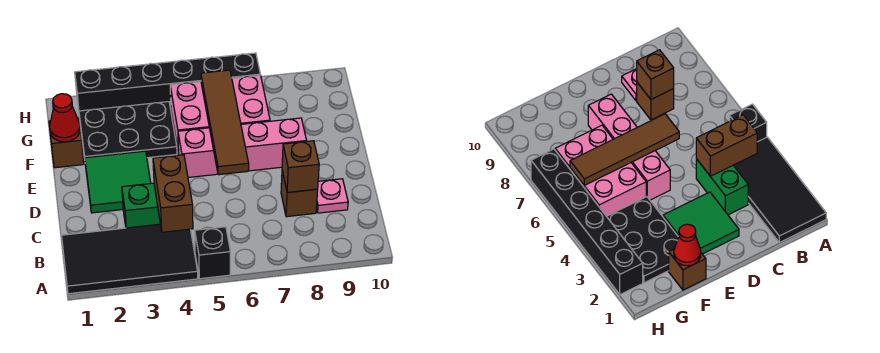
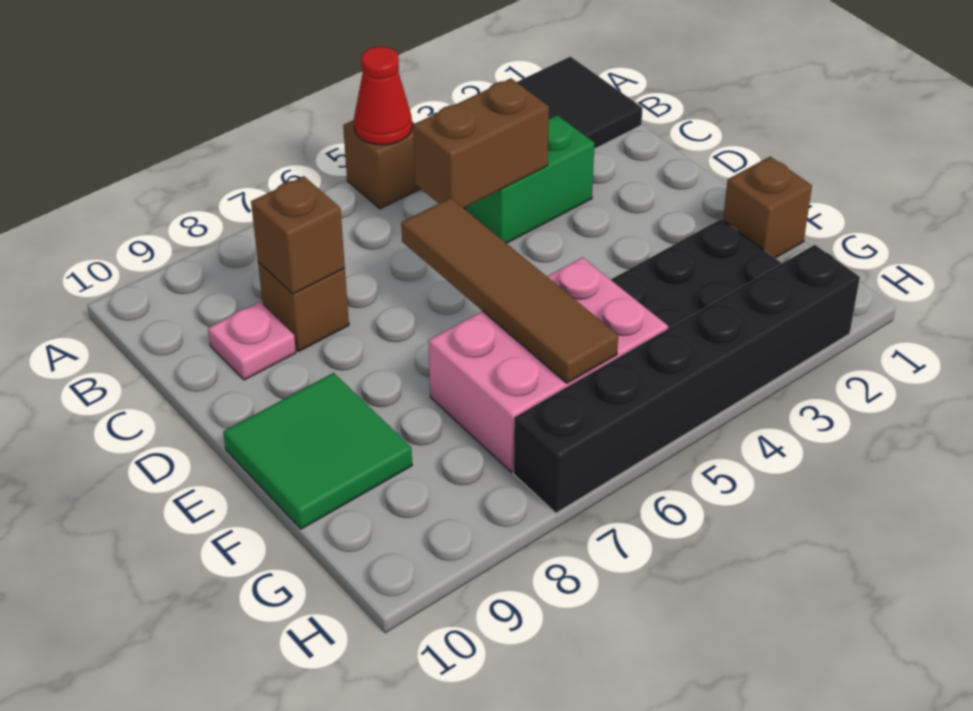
black brick A5 level 1 -> brown brick A5 level 1
brown brick B4:C4 level 2 -> brown brick C4:C5 level 2
green tile D2:E3 level 1 -> green tile E9:F10 level 1
pink brick E5:E8 level 1 -> none
red cone F1 level 2 -> red cone A5 level 2

